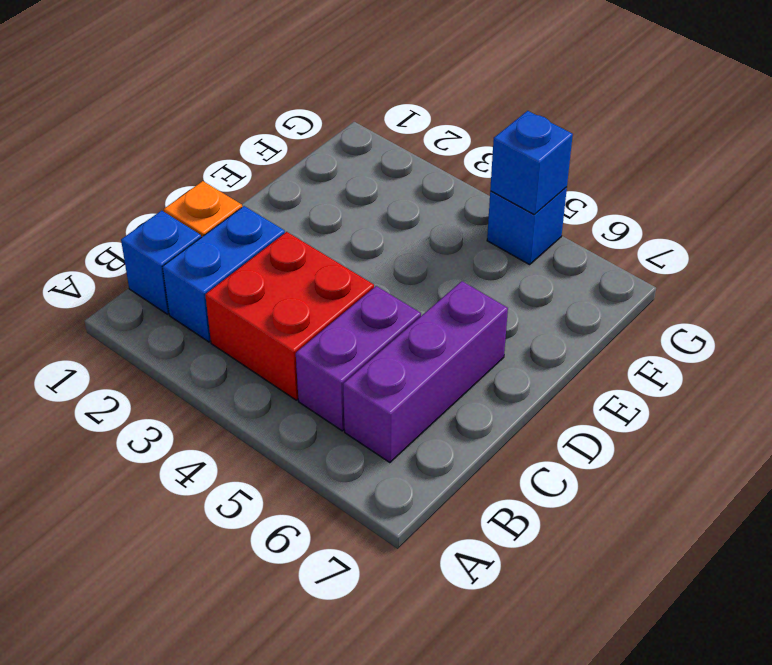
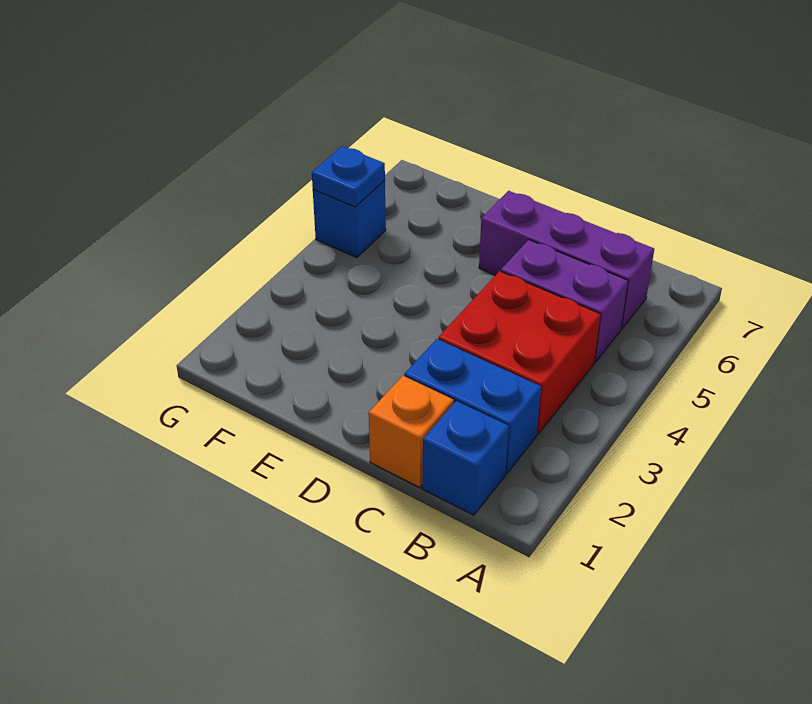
blue brick G5 level 2 -> blue plate G5 level 2

